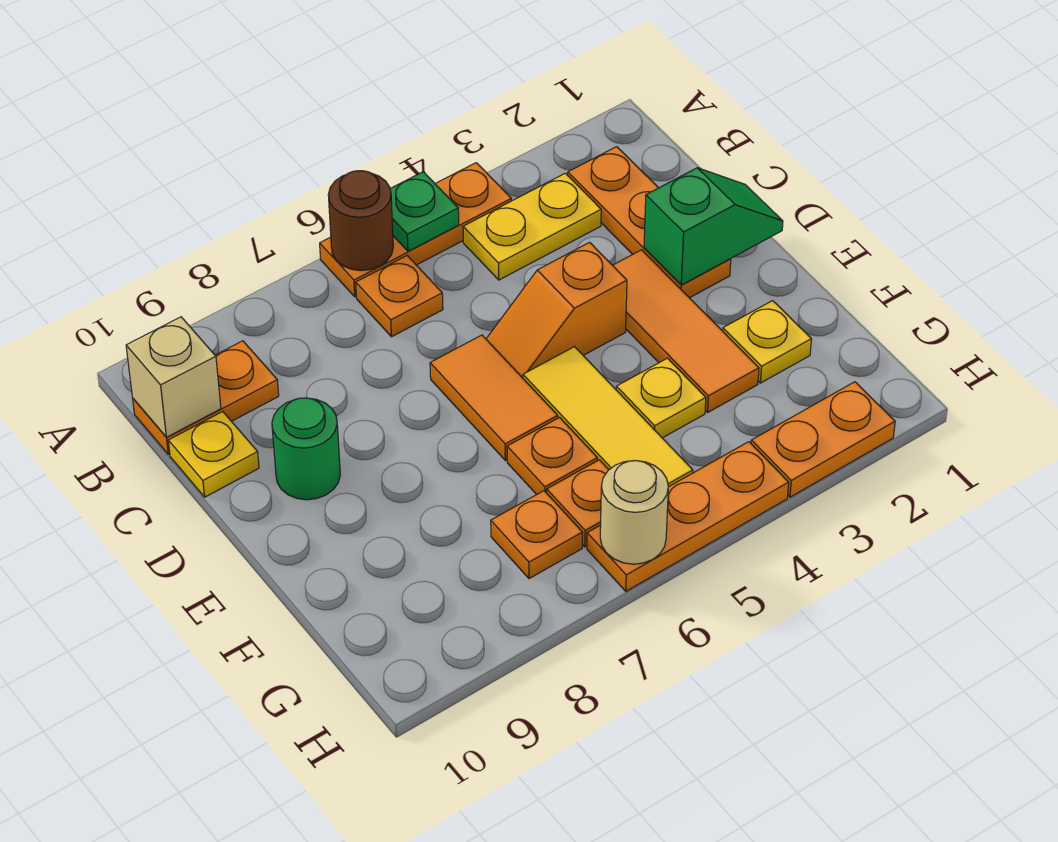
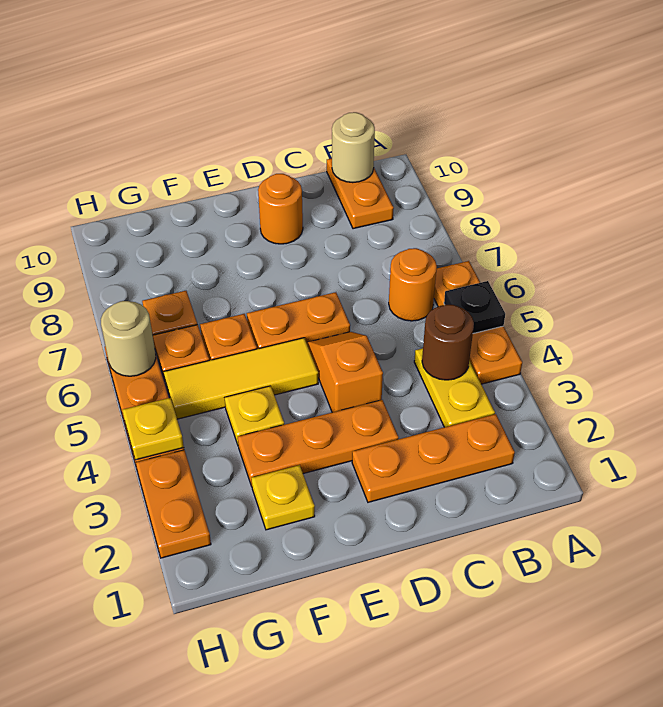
green plate A5 level 2 -> black plate A5 level 2
brown round brick A6 level 2 -> brown round brick B4 level 2
orange plate B6 level 1 -> orange round brick B6 level 1
tan brick B10 level 2 -> tan round brick B10 level 2
yellow plate C10 level 1 -> yellow plate H4 level 2
green slope D1:D2 level 2 top 2 -> none
orange tile D3:F3 level 1 -> orange plate D3:F3 level 1
orange tile D6:E6 level 1 -> orange plate D6:E6 level 1
green round brick D9 level 1 -> orange round brick D9 level 1

